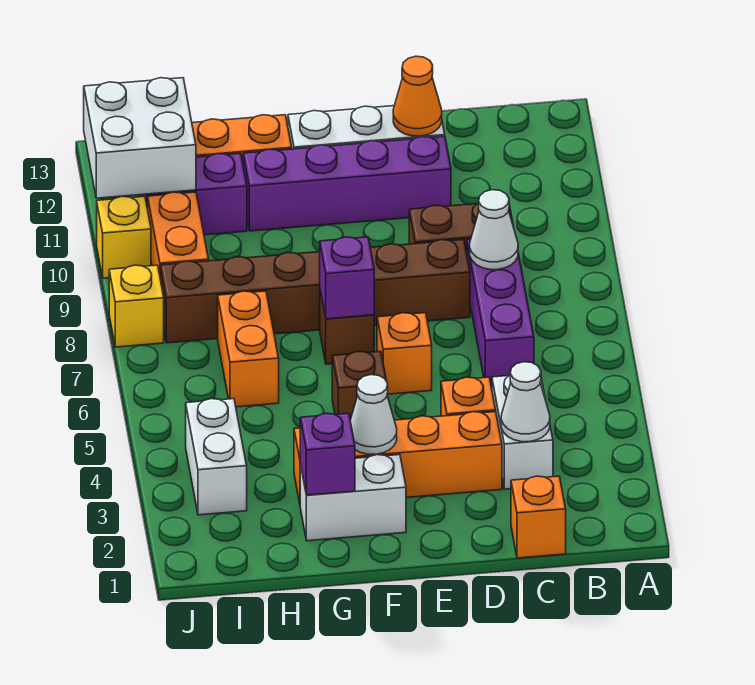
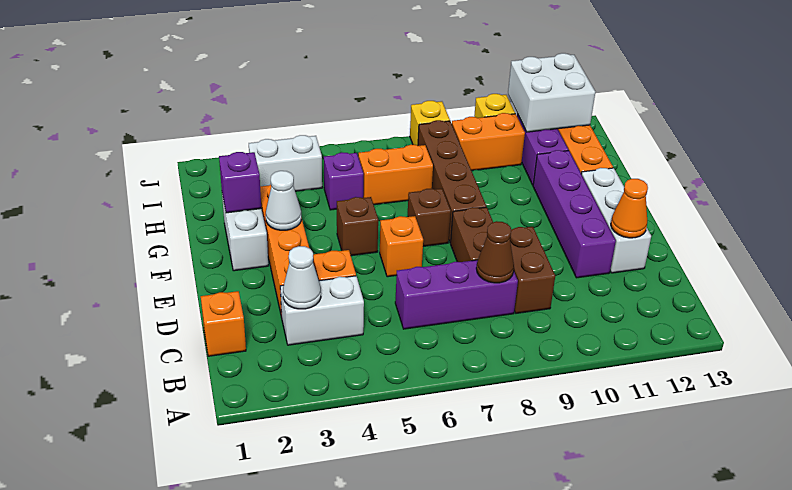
white cone C8 level 2 -> brown cone C8 level 2
purple brick F7 level 2 -> purple brick H5 level 1

